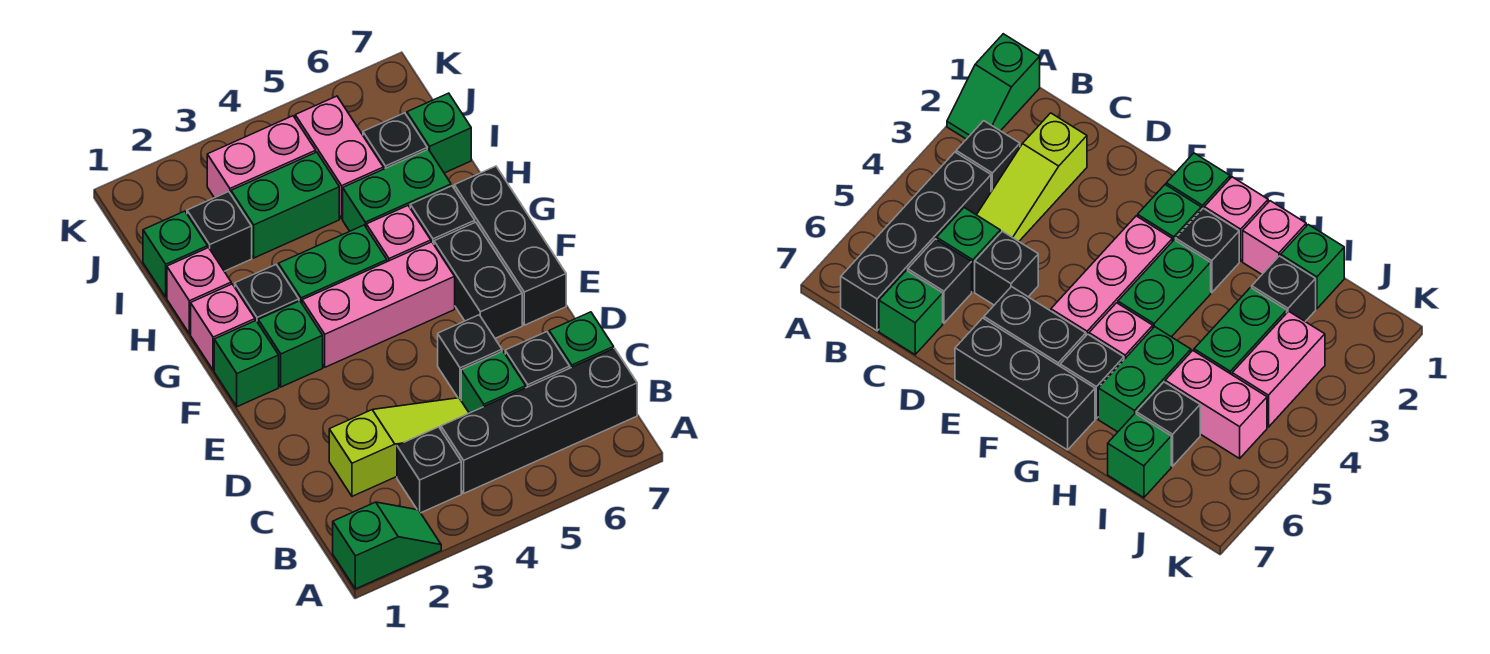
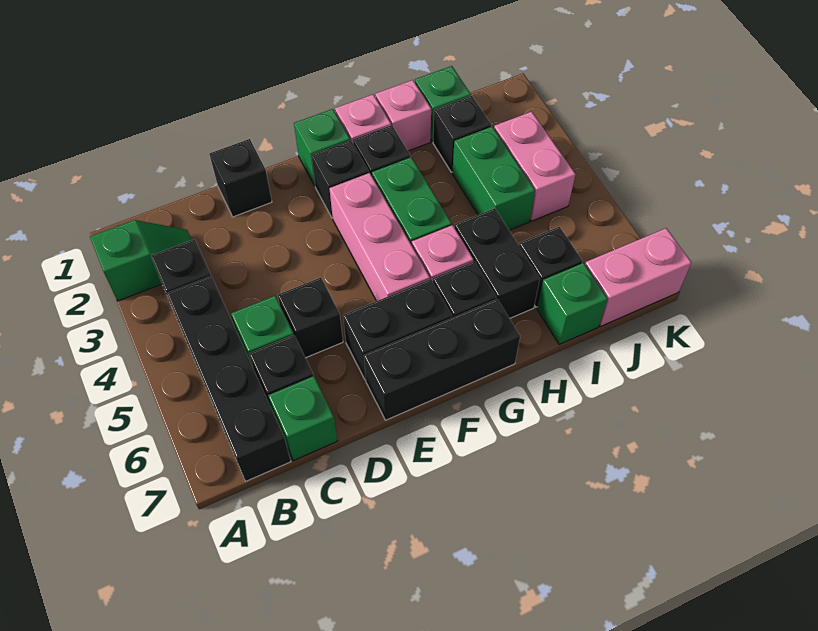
green slope A1:A2 level 1 top 1 -> green slope A2:B2 level 1 top A
lime slope C2:C4 level 1 top 2 -> none
none -> black brick D1 level 1
green brick F2 level 1 -> black brick F2 level 1
green brick H5:H6 level 1 -> black brick H5:H6 level 1
pink brick I5:J5 level 1 -> pink brick J7:K7 level 1

